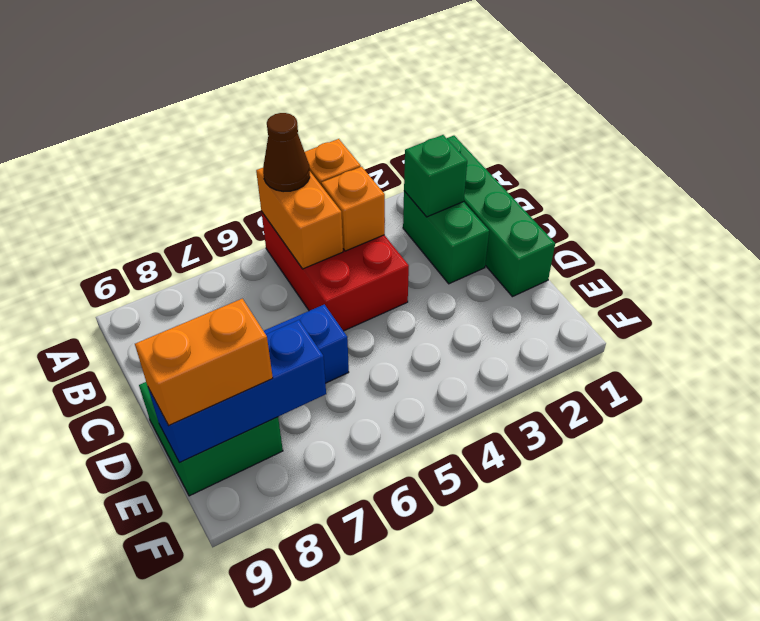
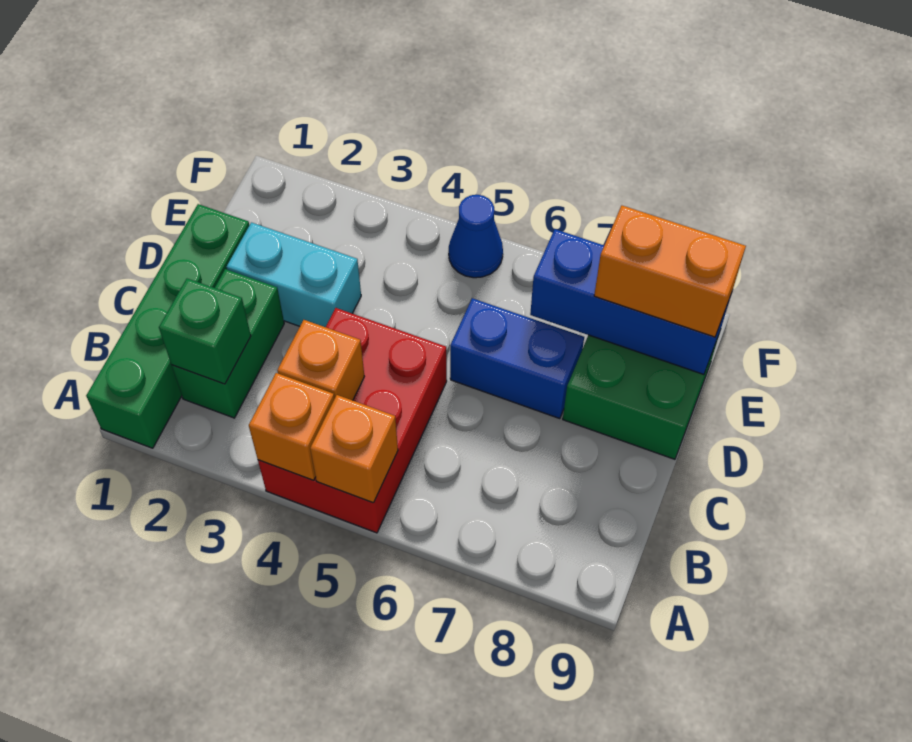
orange brick A5:B5 level 2 -> orange brick A5 level 2
brown cone A5 level 3 -> none
none -> cyan brick D2:D3 level 1
none -> blue cone F5 level 1

